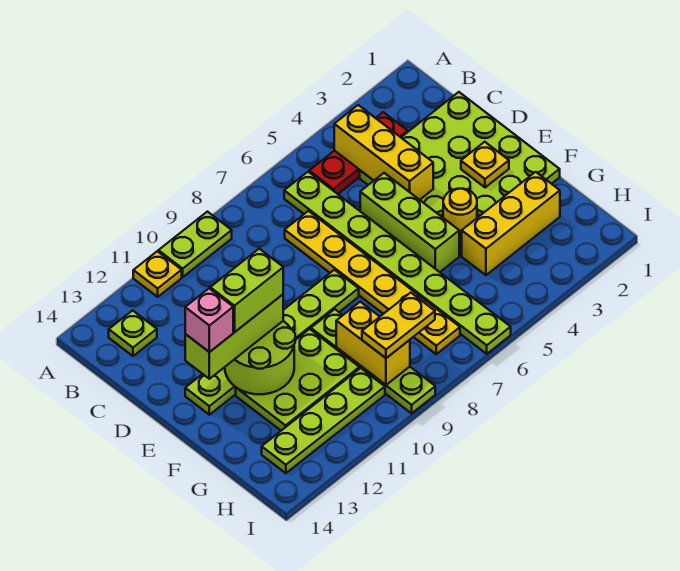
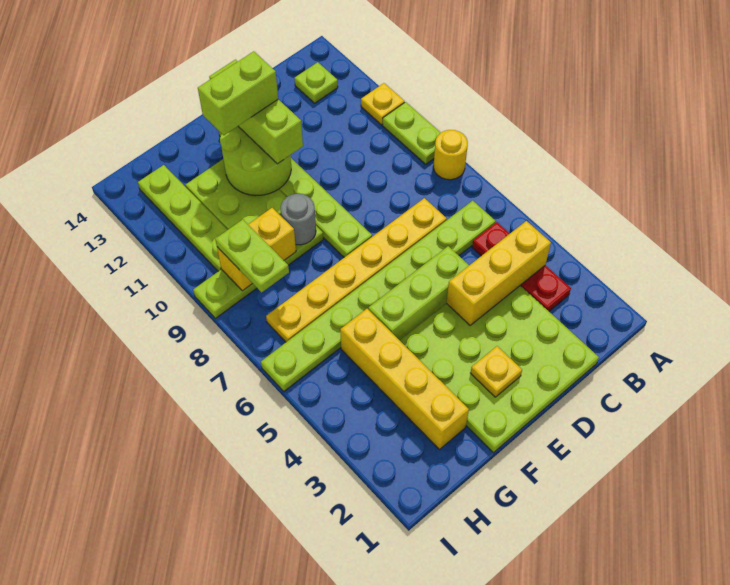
lime brick E11:E12 level 4 -> lime brick E12:F12 level 4
pink brick E13 level 4 -> none
yellow round brick F4 level 2 -> yellow round brick A8 level 1
none -> grey round brick F9 level 2
yellow brick G2:G4 level 1 -> yellow brick G2:G5 level 1
yellow plate H8:H9 level 3 -> lime plate H8:H9 level 3

